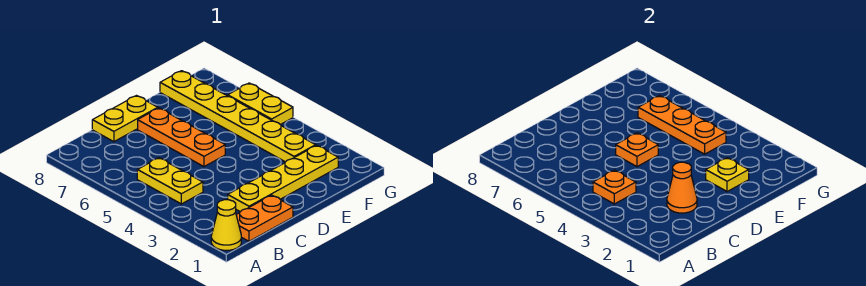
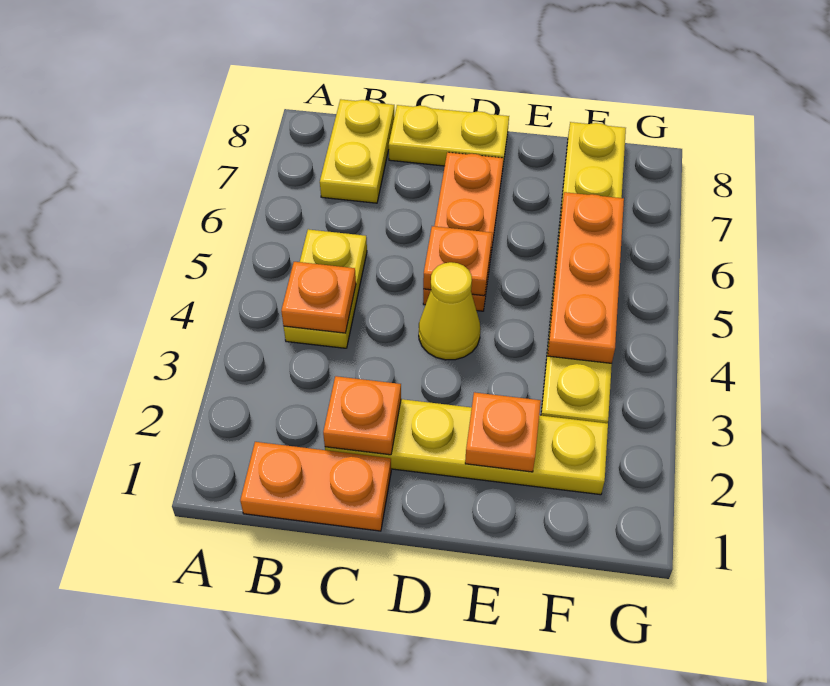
yellow cone A1 level 1 -> yellow cone D4 level 1
orange cone C2 level 2 -> orange plate C2 level 2
yellow plate E2 level 2 -> orange plate E2 level 2
yellow plate G5:G6 level 1 -> yellow plate B7:B8 level 1

